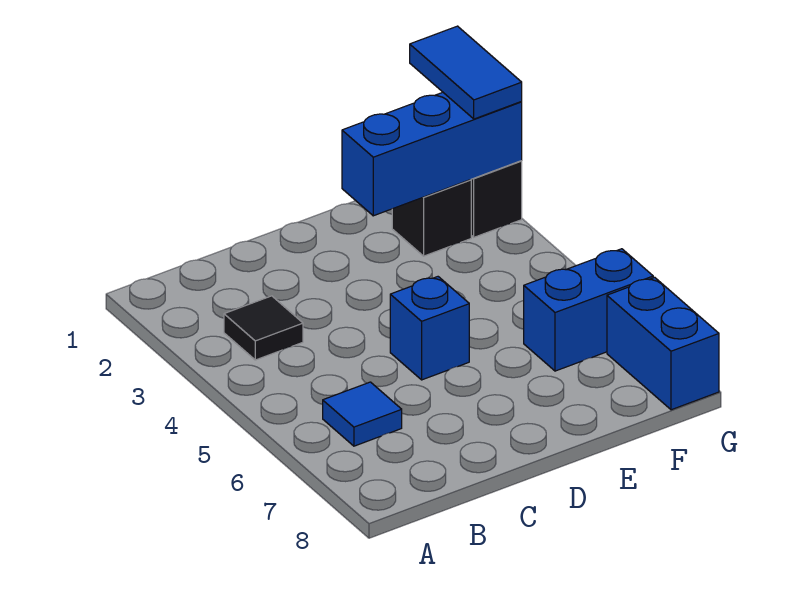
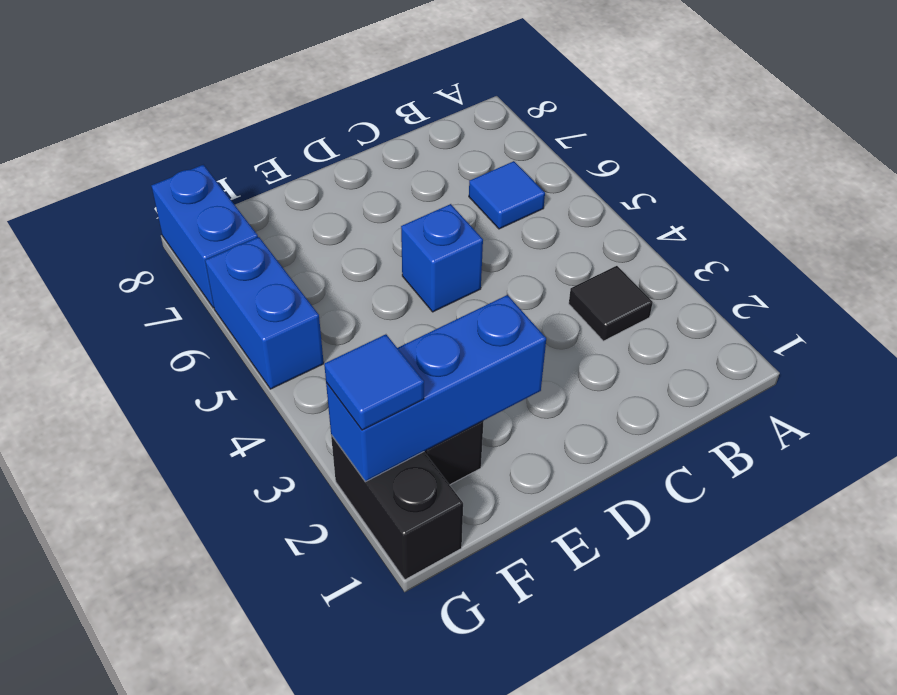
blue brick F6:G6 level 1 -> blue brick G5:G6 level 1
blue tile G1:G2 level 3 -> blue tile G2 level 3

